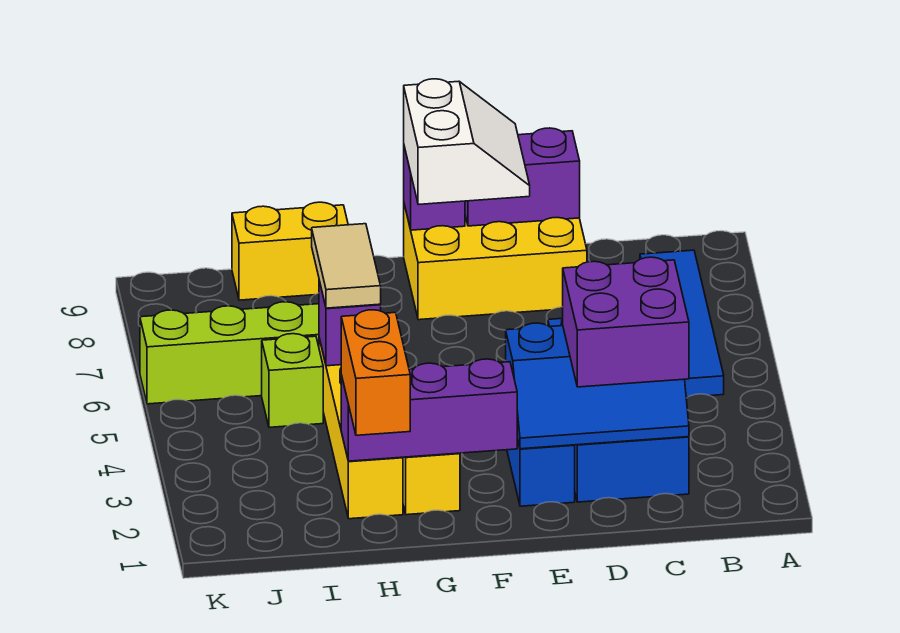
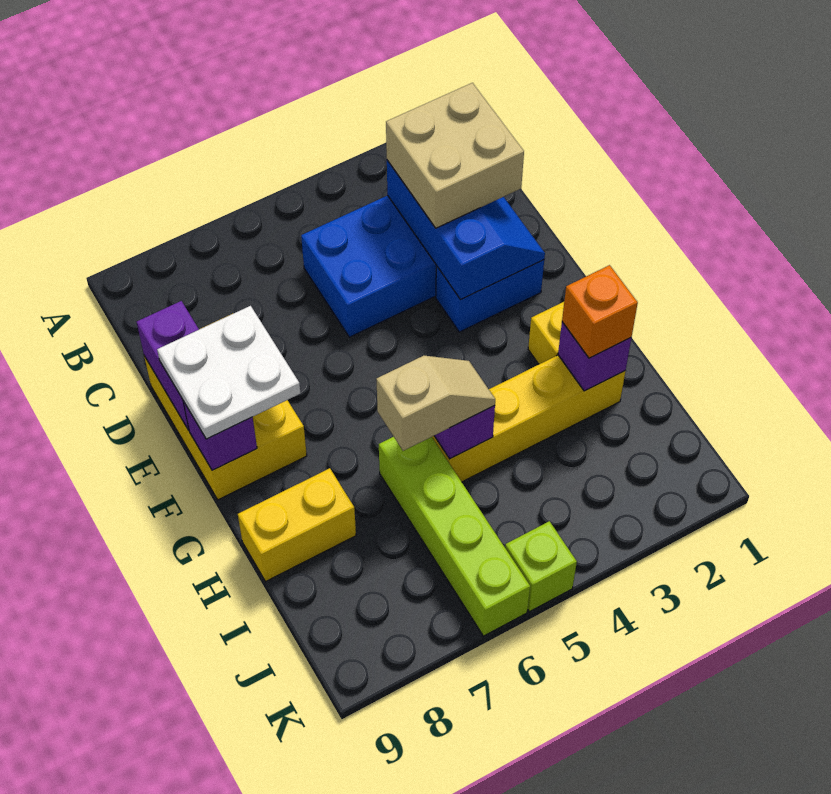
blue tile B5:B8 level 1 -> none
purple brick C2:D3 level 3 -> tan brick C2:D3 level 3
white slope E8:F9 level 3 top F -> white plate E8:F9 level 3
purple brick F2:H2 level 2 -> purple brick H2 level 2
orange brick H1:H2 level 3 -> orange brick H2 level 3
tan tile H5:H6 level 3 -> tan slope H5:H6 level 3 top 6
yellow brick H9:I9 level 1 -> yellow brick H8:H9 level 1
lime brick I5 level 1 -> lime brick K5 level 1

